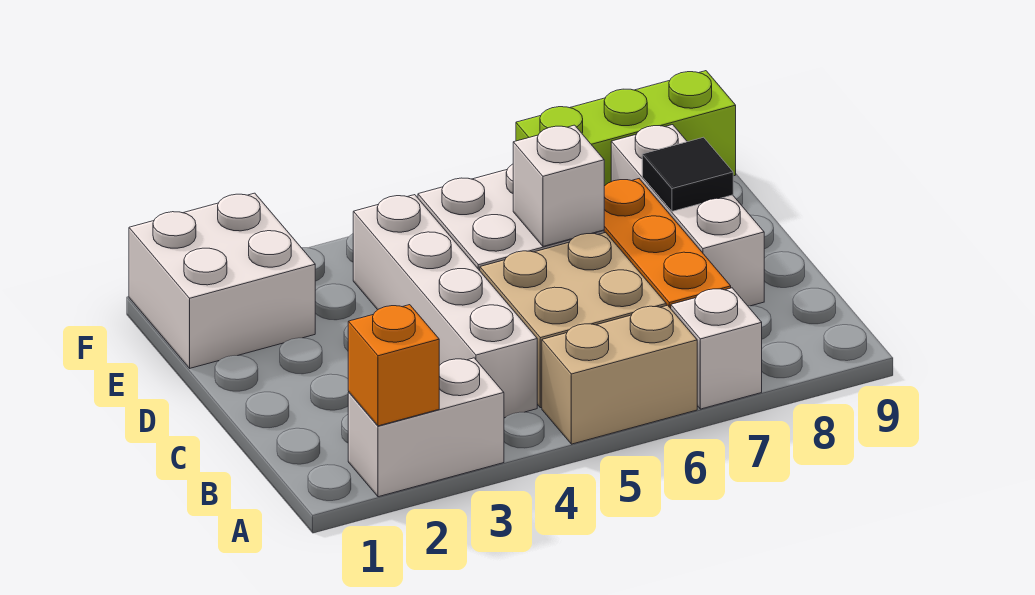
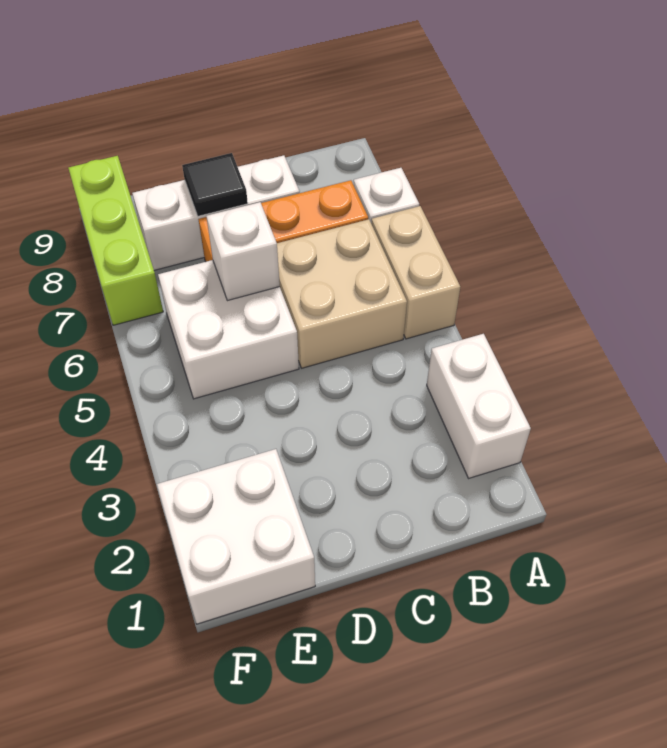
orange brick A2 level 2 -> none
white brick B4:E4 level 1 -> none

